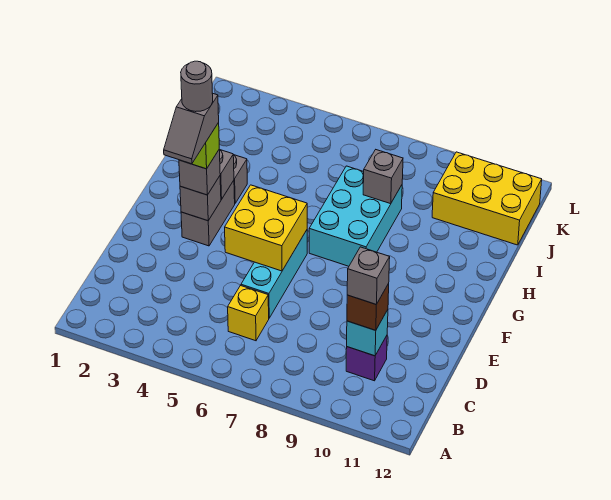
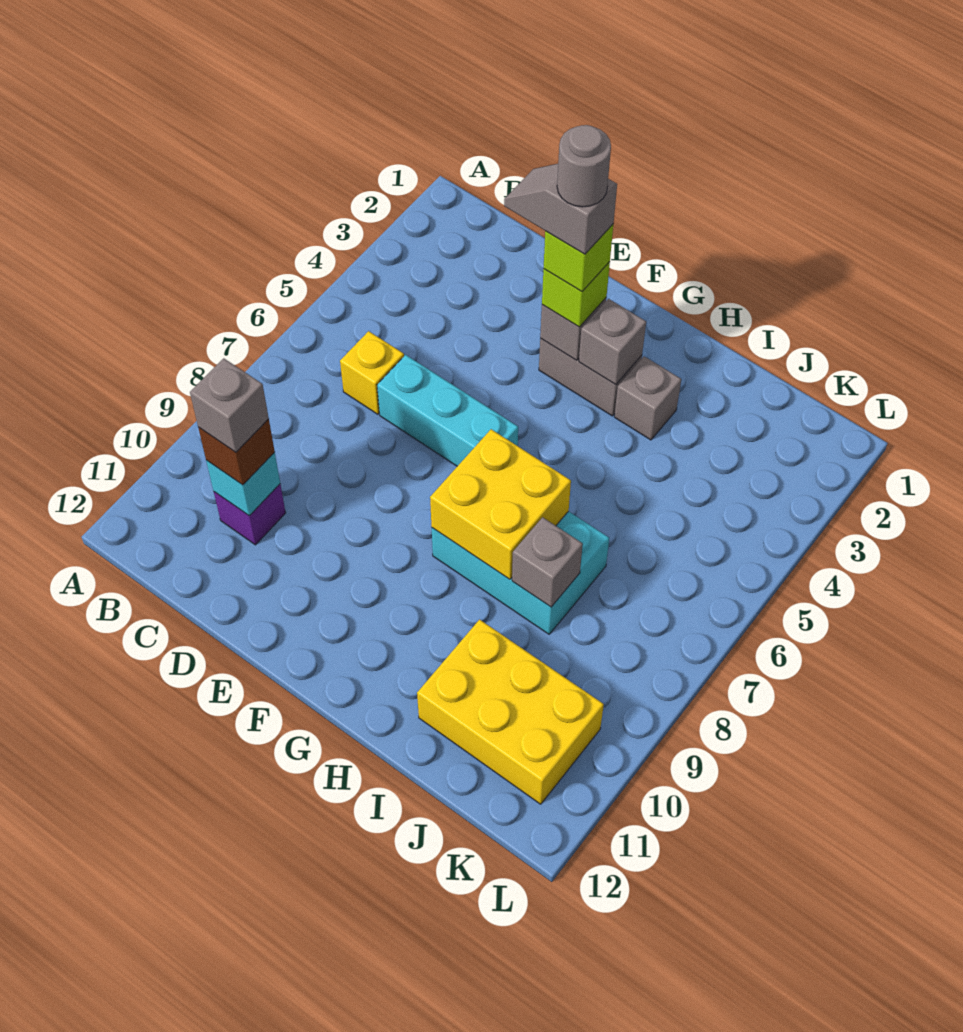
yellow brick E5:F6 level 2 -> yellow brick G7:H8 level 2
grey brick F3 level 3 -> lime brick F3 level 3
yellow brick J10:K12 level 1 -> yellow brick I10:K11 level 1

